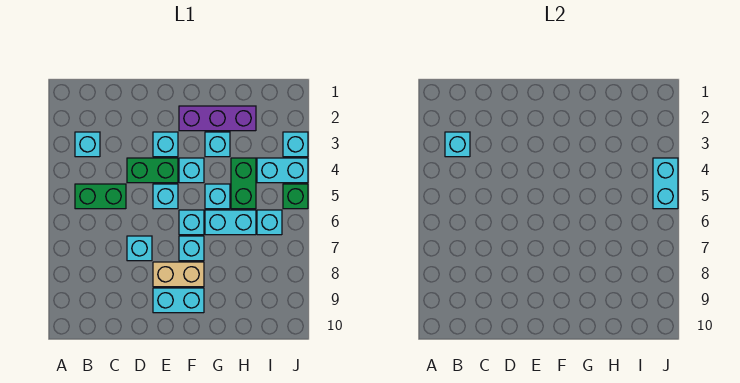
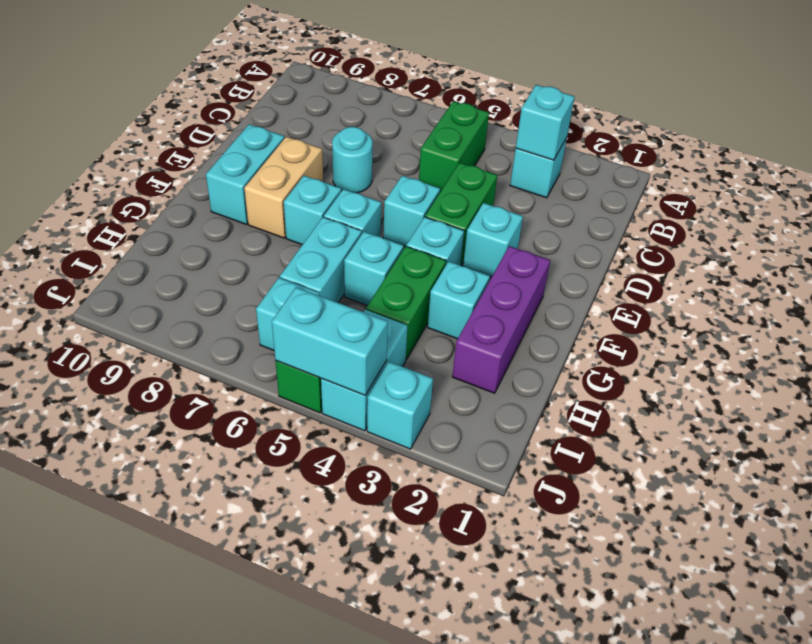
cyan brick D7 level 1 -> cyan round brick D7 level 1
green brick H4:H5 level 1 -> green brick G4:H4 level 1

